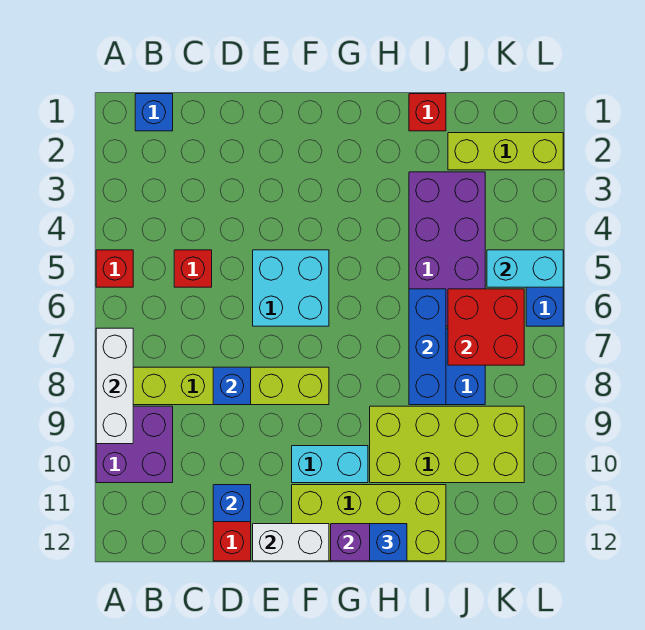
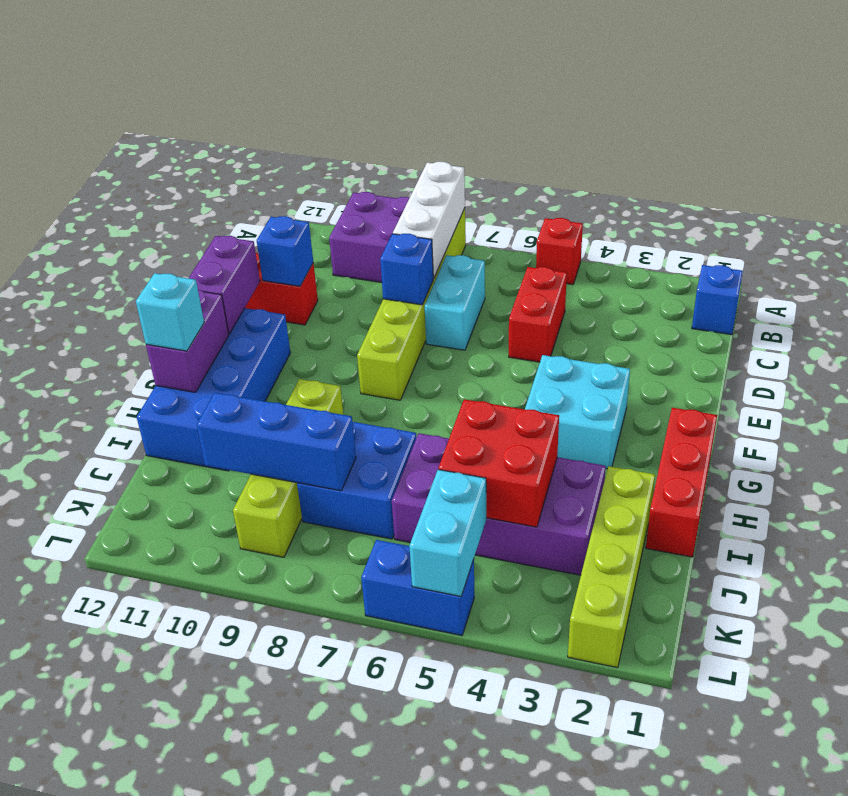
white brick A7:A9 level 2 -> white brick A8:C8 level 2
red brick C5 level 1 -> red brick C5:D5 level 1
cyan brick E5:F6 level 1 -> cyan brick F3:G4 level 1
white brick E12:F12 level 2 -> purple brick E12:F12 level 2
cyan brick F10:G10 level 1 -> cyan brick C7:D7 level 1
lime brick F11:I12 level 1 -> blue brick F11:I12 level 1
lime brick H9:K10 level 1 -> lime brick H9:K9 level 1
blue brick H12 level 3 -> cyan brick H12 level 3
red brick I1 level 1 -> red brick G1:I1 level 1
blue brick I6:I8 level 2 -> blue brick J8:J10 level 2
lime brick J2:L2 level 1 -> lime brick I2:L2 level 1
red brick J6:K7 level 2 -> red brick I4:J5 level 2

